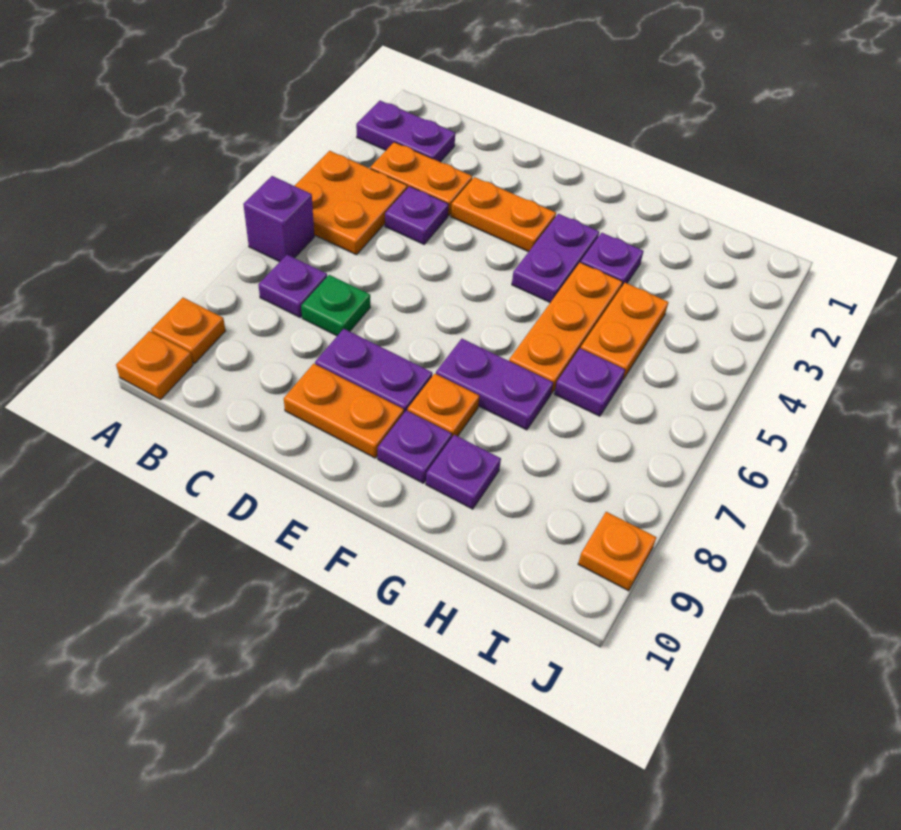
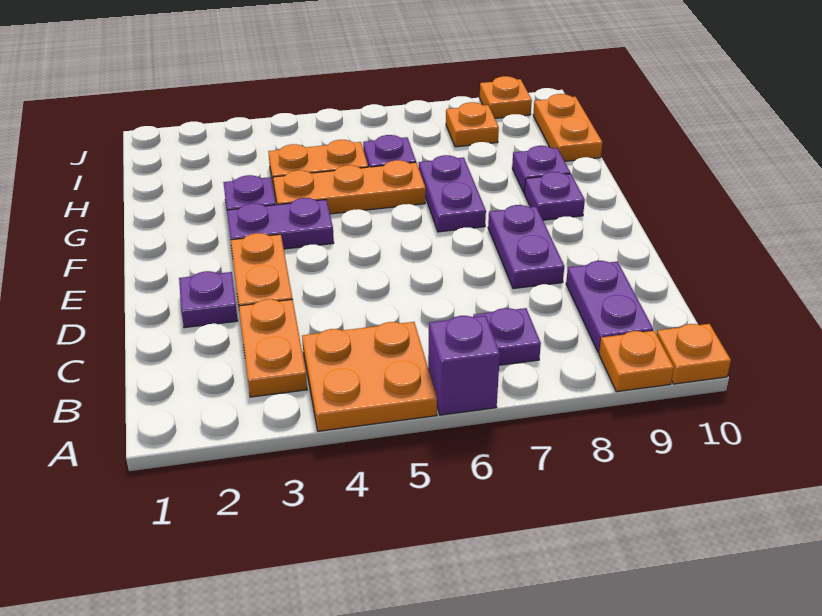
purple plate A2:B2 level 1 -> purple plate B9:C9 level 1
purple plate C4 level 1 -> purple plate D2 level 1
green plate C7 level 1 -> none
orange plate D9:E9 level 1 -> orange plate H10:I10 level 1
orange plate F8 level 1 -> orange plate I8 level 1

